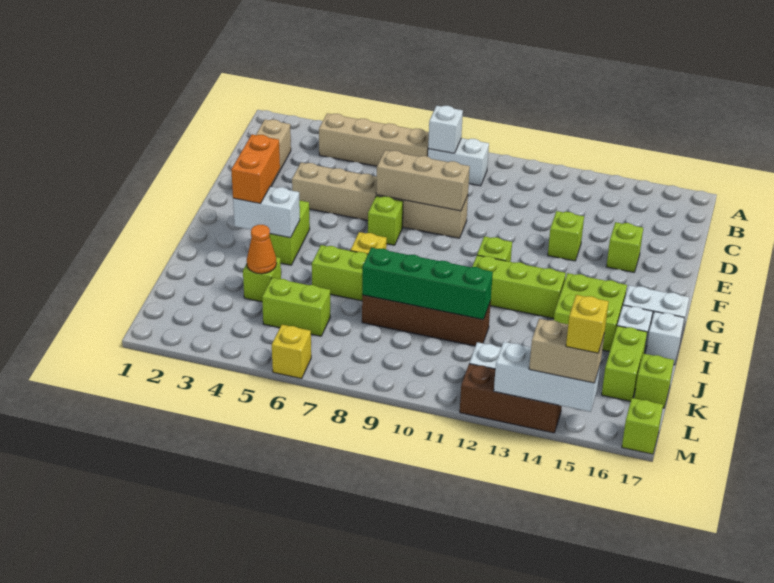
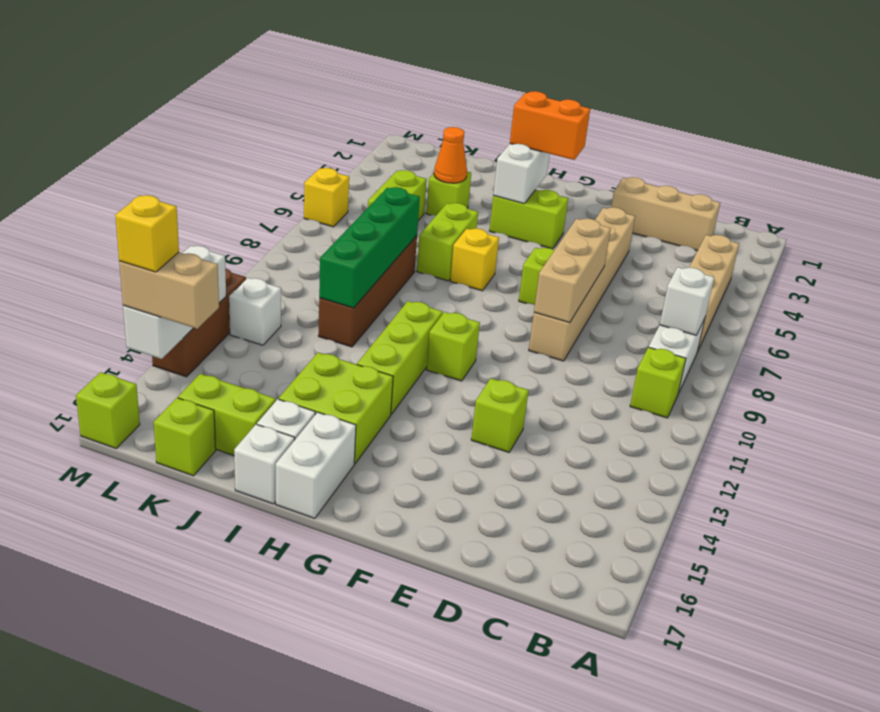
lime brick E15 level 1 -> lime brick B10 level 1
tan brick M14:M15 level 3 -> tan brick L15:M15 level 3

